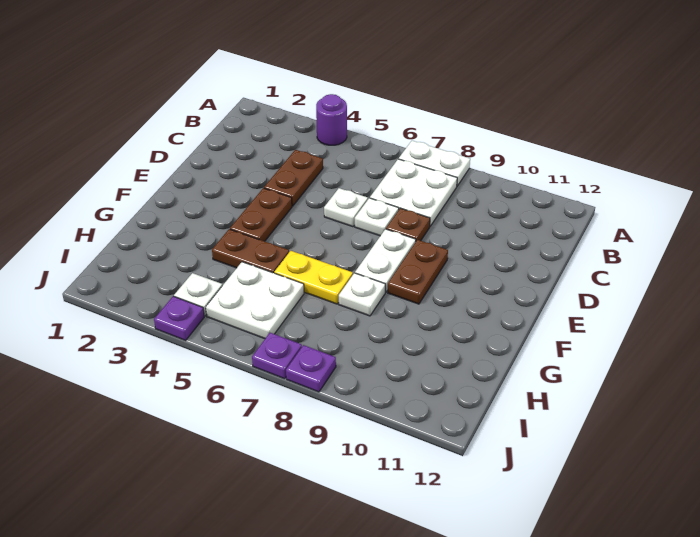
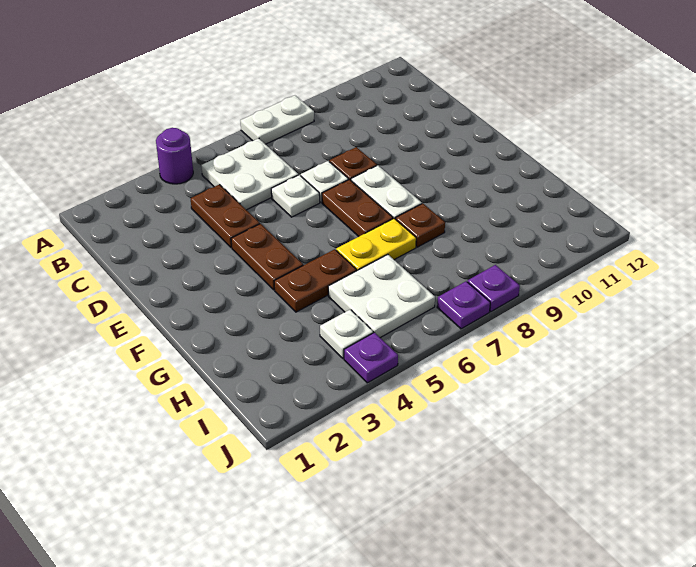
white plate B7:C8 level 1 -> white plate B5:C6 level 1
brown plate E9:F9 level 1 -> brown plate E7:F7 level 1
white plate G8 level 1 -> brown plate G8 level 1

